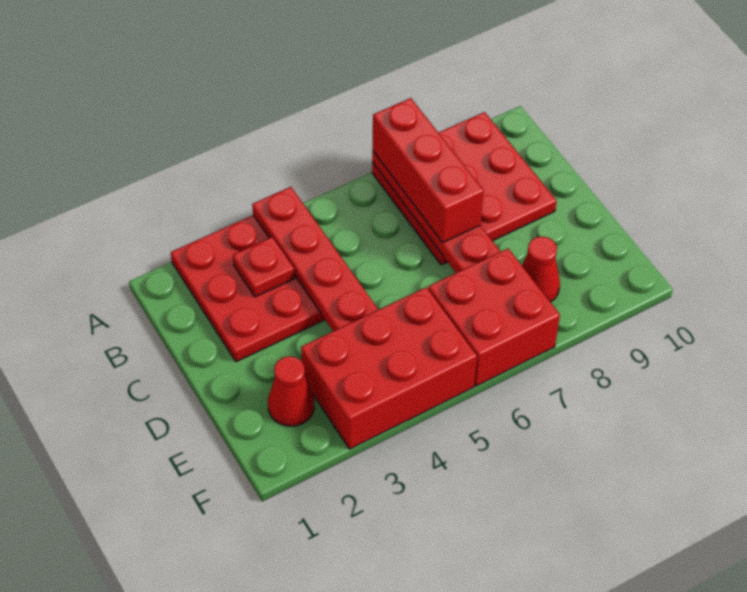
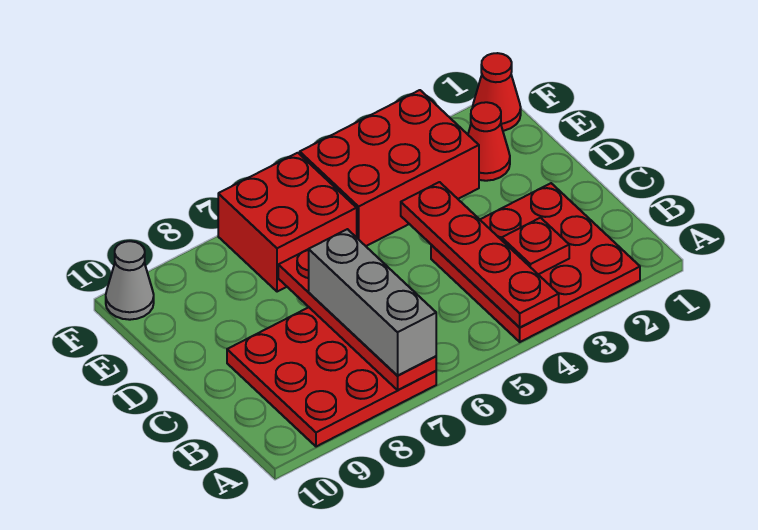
red brick A7:C7 level 3 -> grey brick A7:C7 level 3
red cone E8 level 1 -> red cone F1 level 1
none -> grey cone F10 level 1

